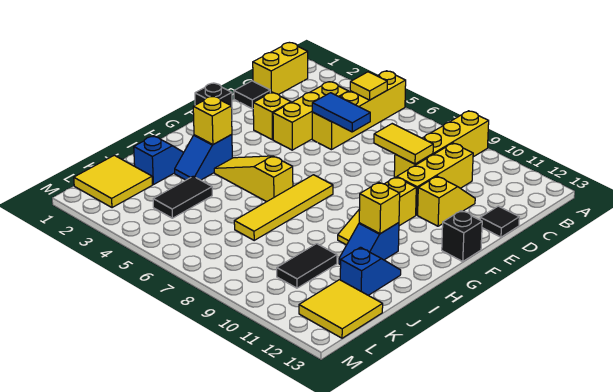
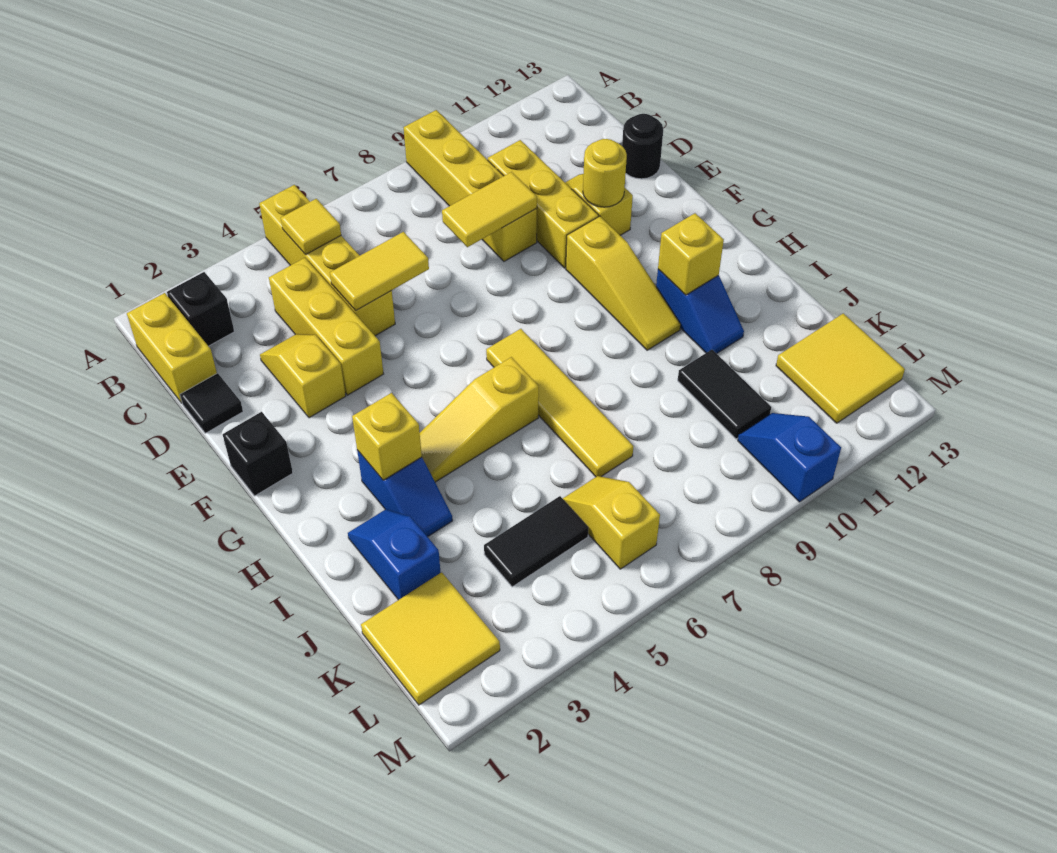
blue tile D5:D6 level 2 -> yellow tile D5:D6 level 2
black tile D13 level 1 -> black round brick D13 level 1
none -> yellow round brick E11 level 2
black brick F13 level 1 -> black brick B2 level 1
blue slope I12:J12 level 1 top J -> blue slope L10:M10 level 1 top M
black tile J4:K4 level 1 -> black tile K4:K5 level 1
none -> yellow slope K6:L6 level 1 top L

